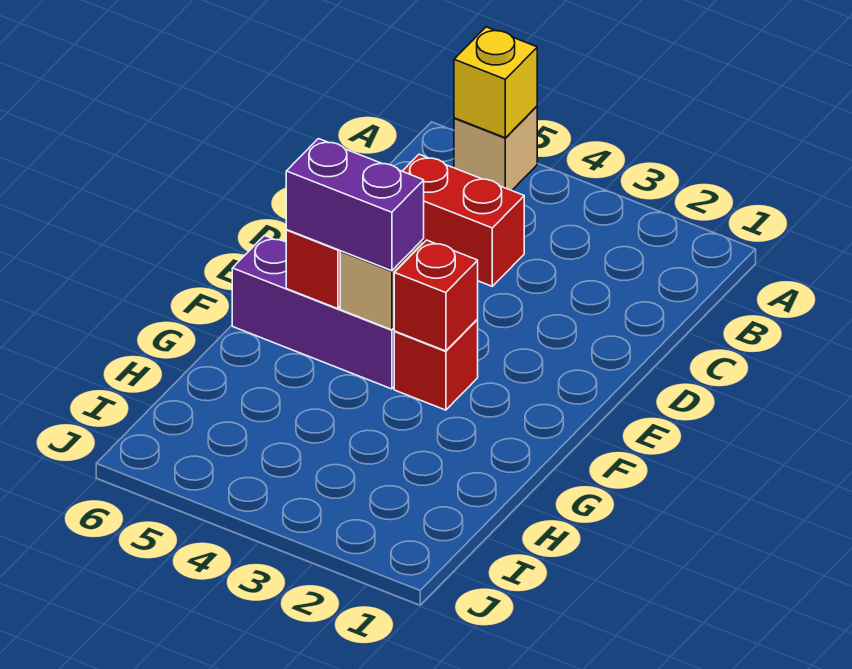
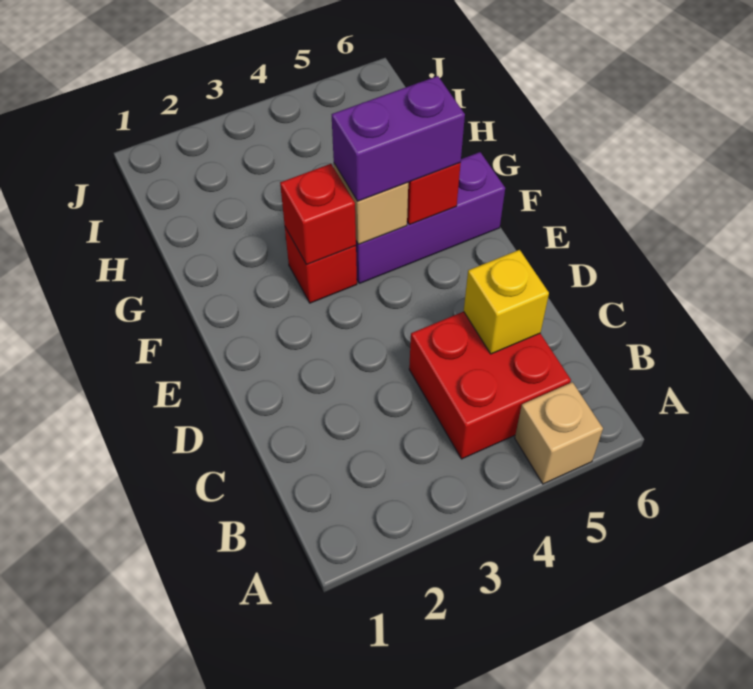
yellow brick A5 level 2 -> yellow brick C5 level 2
red brick C4:C5 level 1 -> red brick B4:C5 level 1

